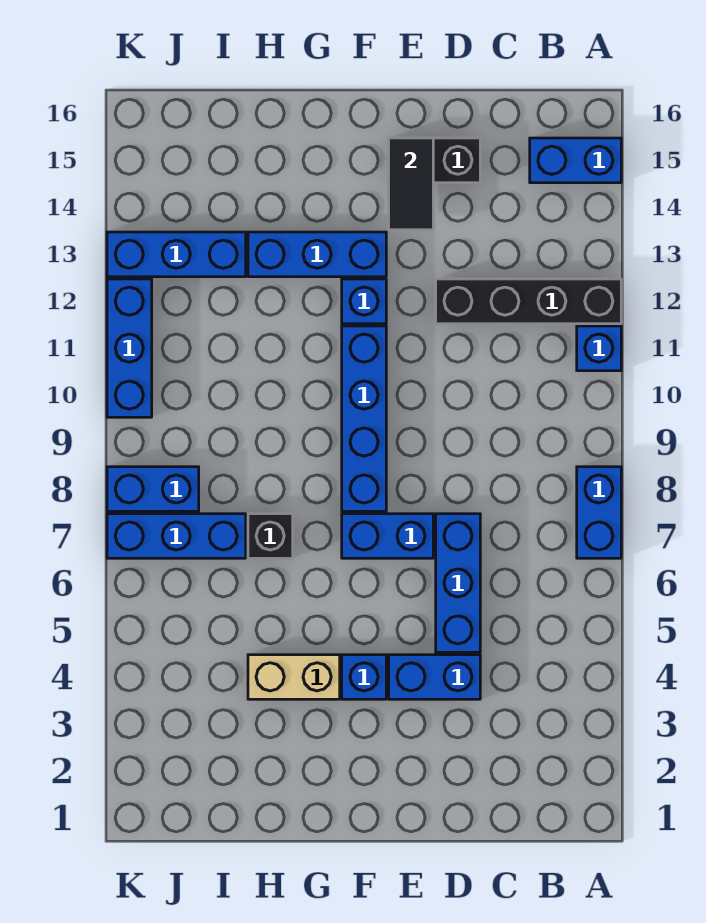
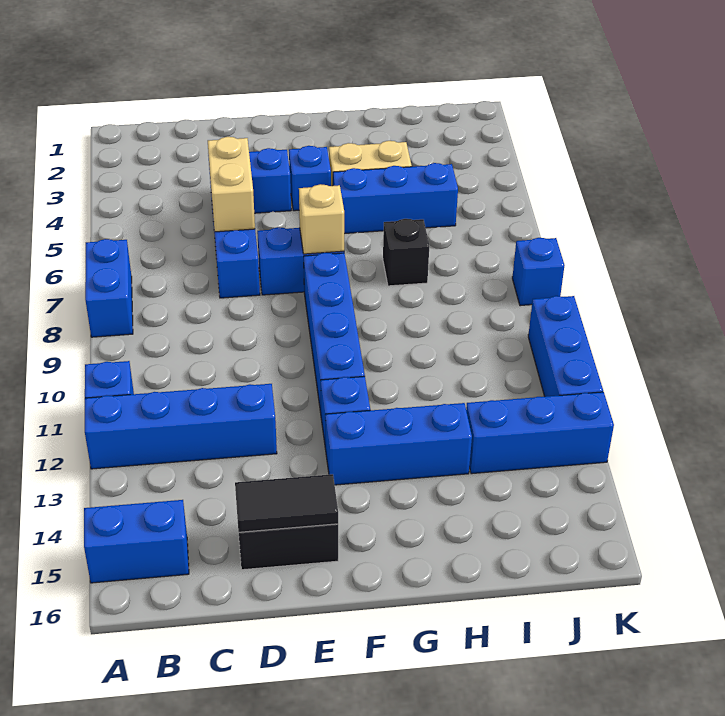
black brick A12:D12 level 1 -> blue brick A12:D12 level 1
none -> tan brick D5:D6 level 2
black tile E14:E15 level 2 -> black tile D15:E15 level 2
none -> tan brick F7 level 2
blue brick I7:K7 level 1 -> blue brick G5:I5 level 1
blue brick J8:K8 level 1 -> blue brick K8 level 1

